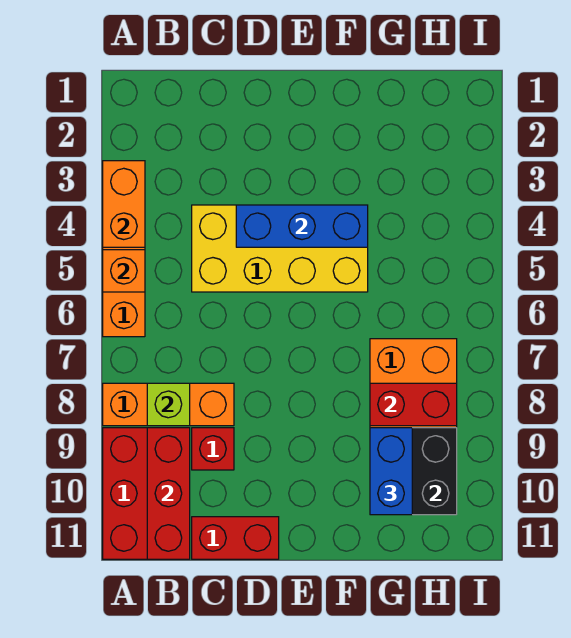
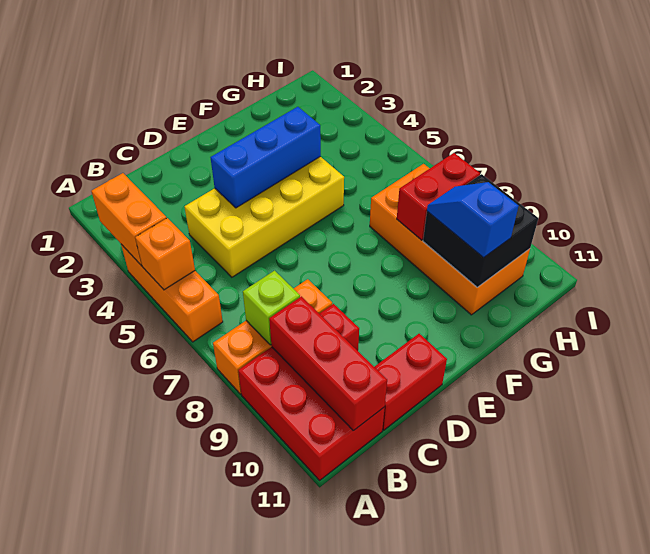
blue brick G9:G10 level 3 -> blue slope G9:G10 level 3 top 10

